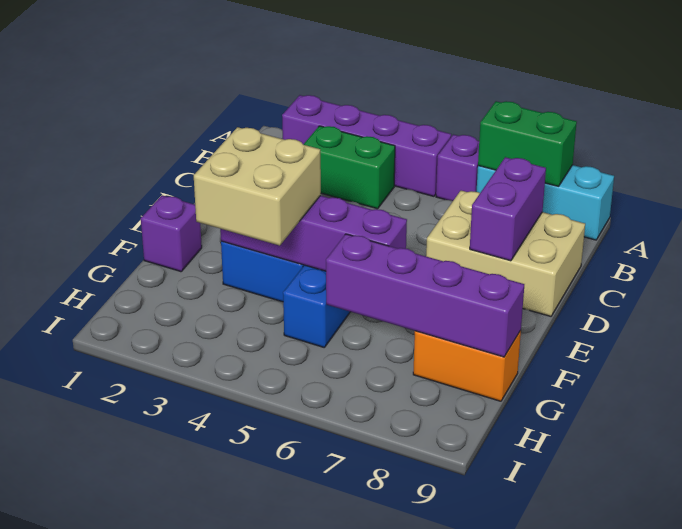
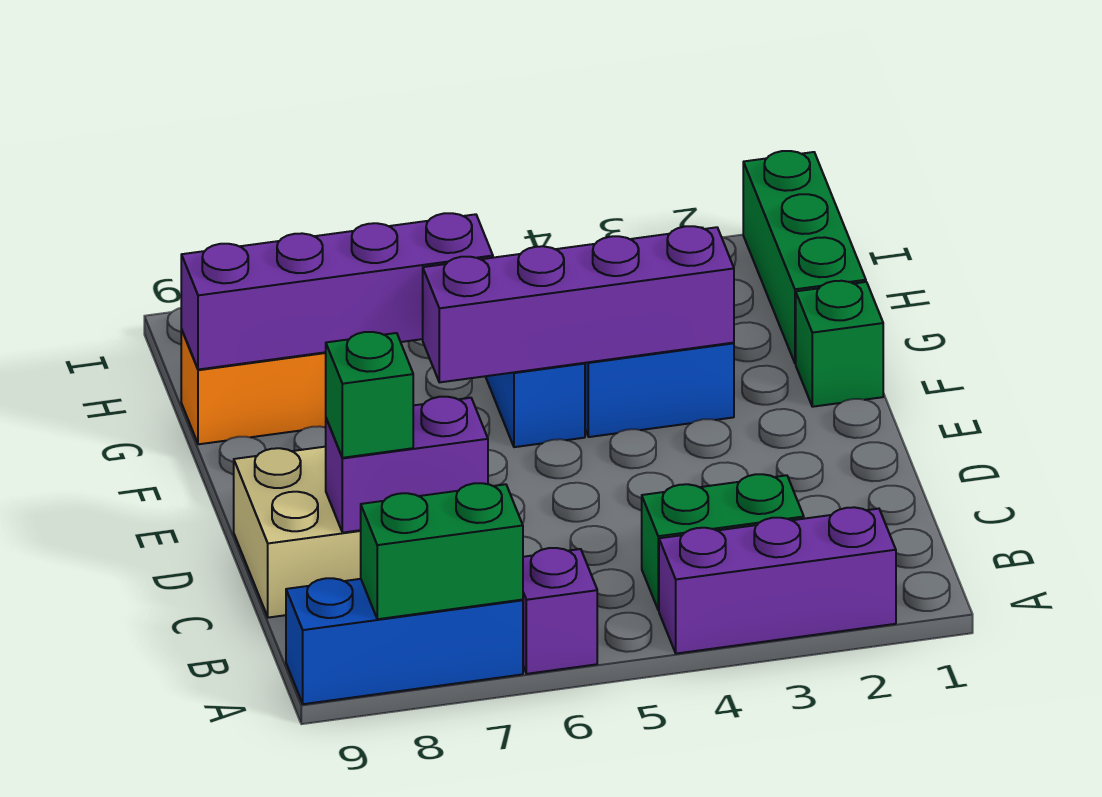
purple brick A2:A5 level 1 -> purple brick A2:A4 level 1
cyan brick A7:A9 level 1 -> blue brick A7:A9 level 1
purple brick C8:D8 level 2 -> purple brick C7:C8 level 2
none -> green brick C8 level 3
purple brick F1 level 1 -> green brick F1 level 1
tan brick F3:G4 level 3 -> none
none -> green brick G1:I1 level 1

